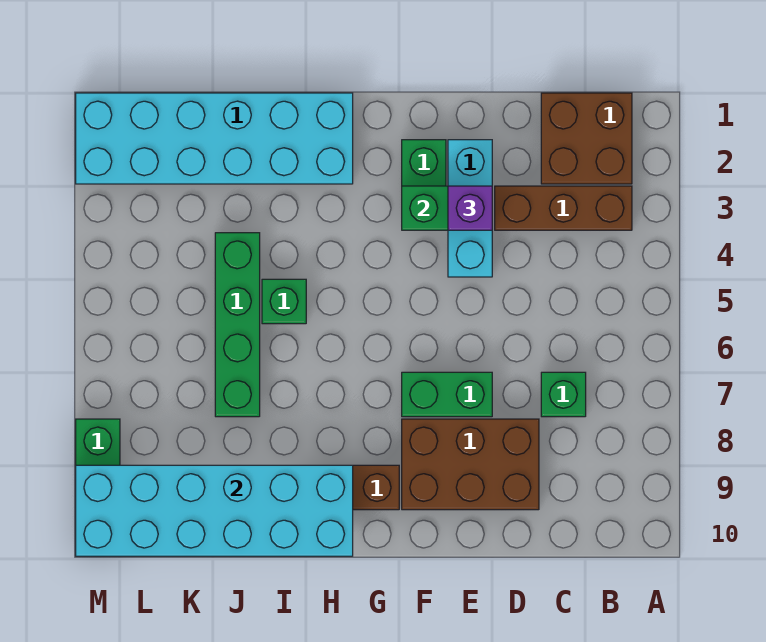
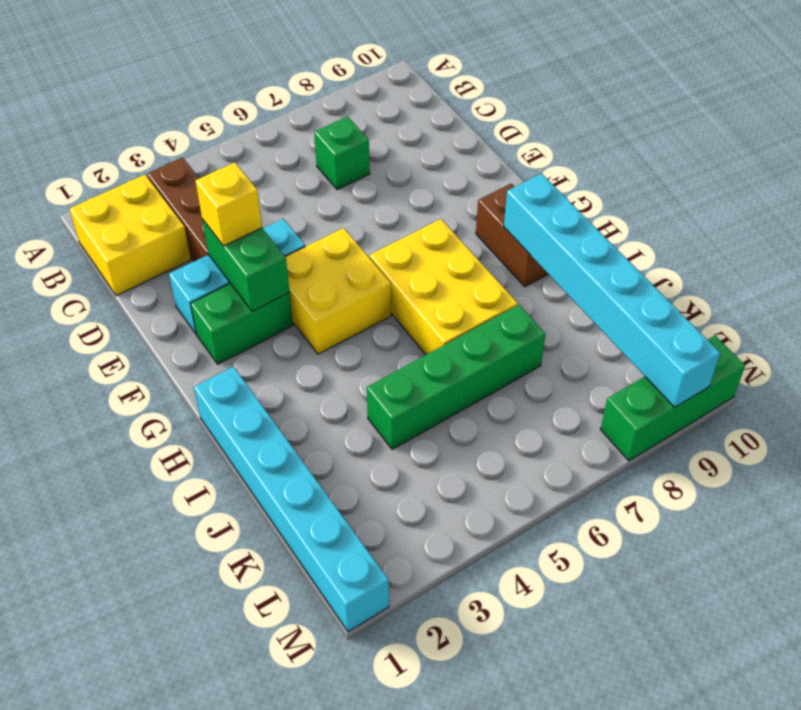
brown brick B1:C2 level 1 -> yellow brick B1:C2 level 1
brown brick D8:F9 level 1 -> none
purple brick E3 level 3 -> yellow brick E3 level 3
green brick E7:F7 level 1 -> none
none -> yellow brick F4:G5 level 1
none -> yellow brick G6:I7 level 1
cyan brick H1:M2 level 1 -> cyan brick H1:M1 level 1
cyan brick H9:M10 level 2 -> cyan brick H9:M9 level 2
green brick I5 level 1 -> none

